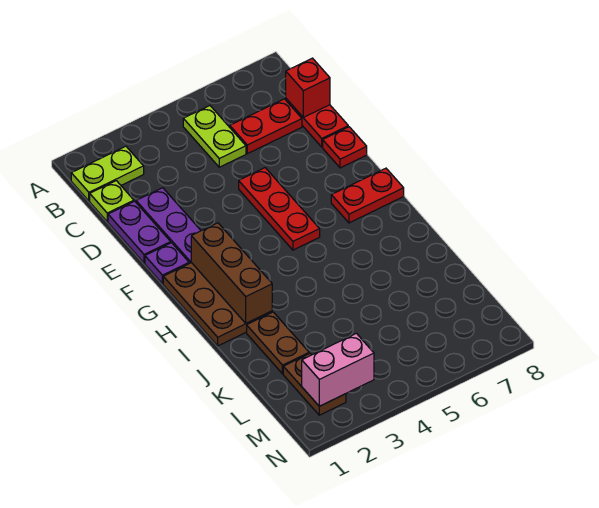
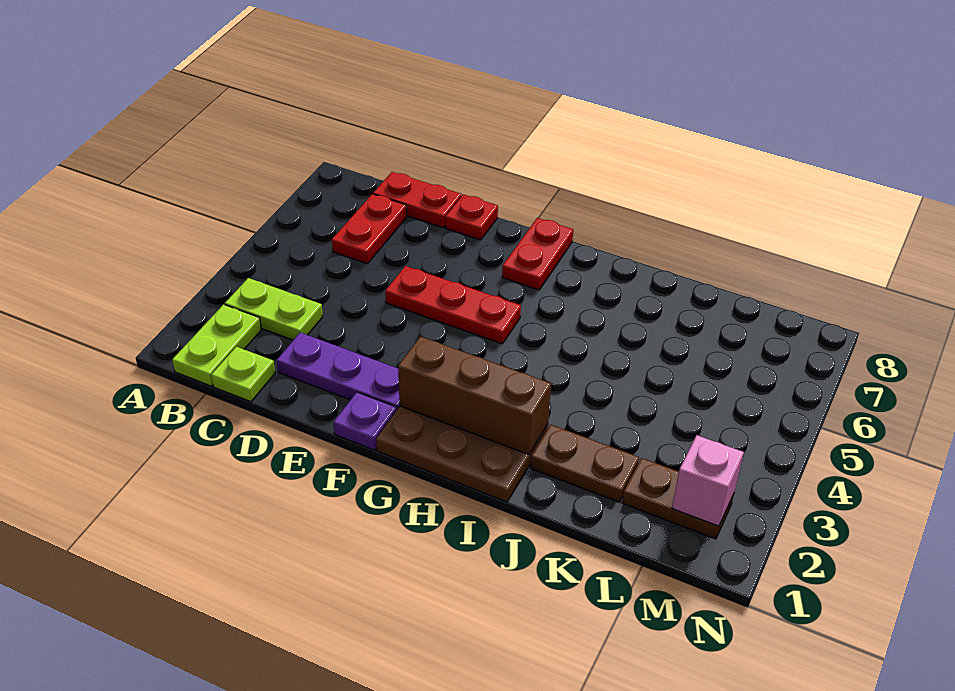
lime plate B5:C5 level 1 -> lime plate B3:C3 level 1
red brick C8 level 2 -> none
purple plate D1:E1 level 1 -> none
pink brick M2:M3 level 2 -> pink brick M2 level 2

